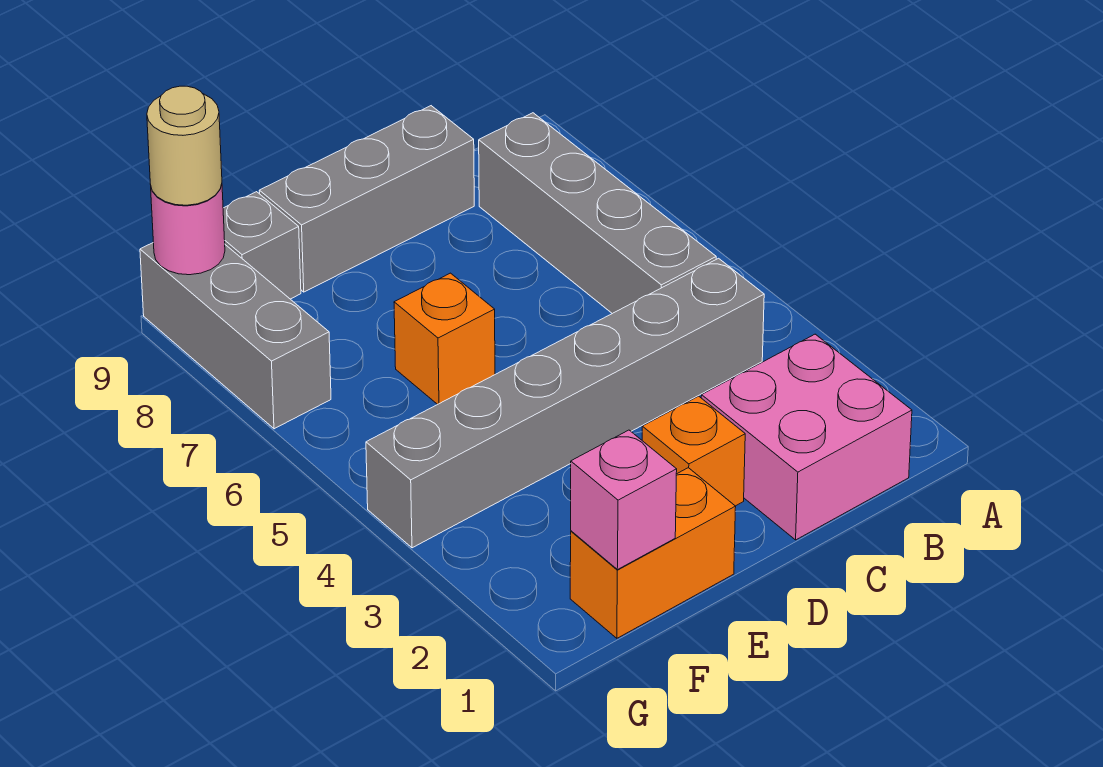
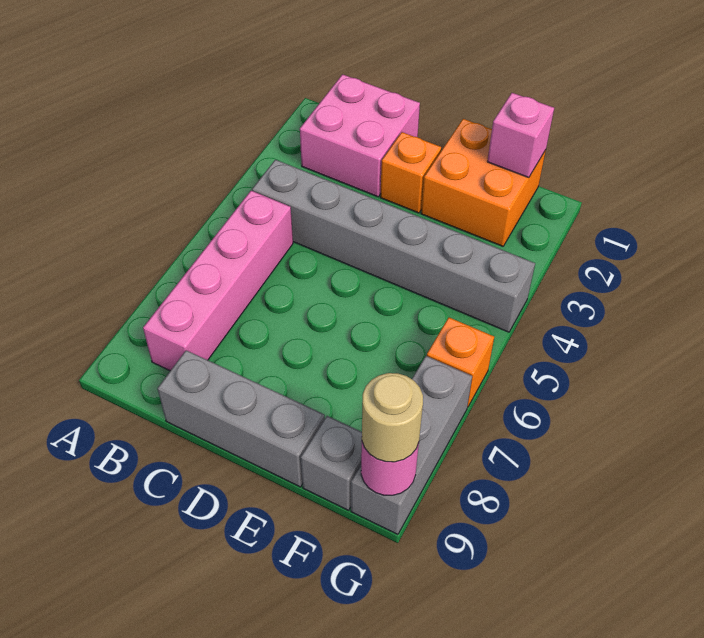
grey brick B5:B8 level 1 -> pink brick B5:B8 level 1
orange brick E1:F1 level 1 -> orange brick E1:F2 level 1
orange brick E6 level 1 -> orange brick G6 level 1

